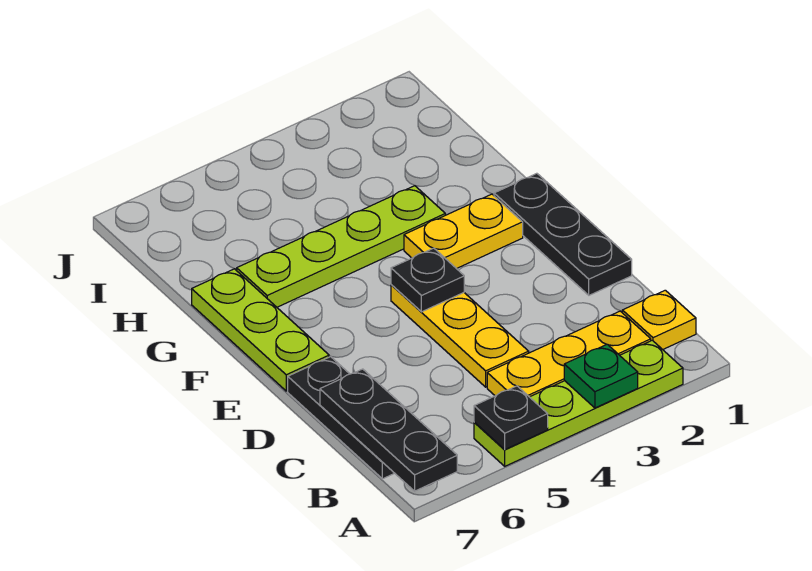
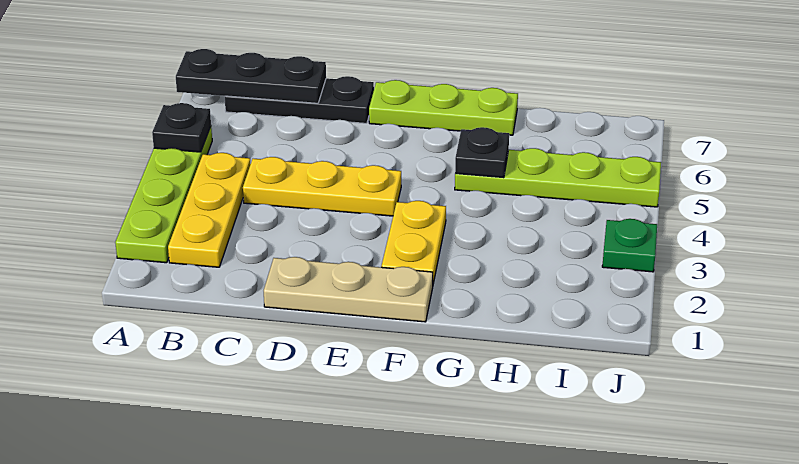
green plate A3 level 2 -> green plate J3 level 1
yellow plate B1 level 1 -> none
black plate D1:F1 level 1 -> tan plate D1:F1 level 1
black plate E4 level 2 -> black plate G5 level 2
lime plate G3:G6 level 1 -> lime plate G5:J5 level 1

